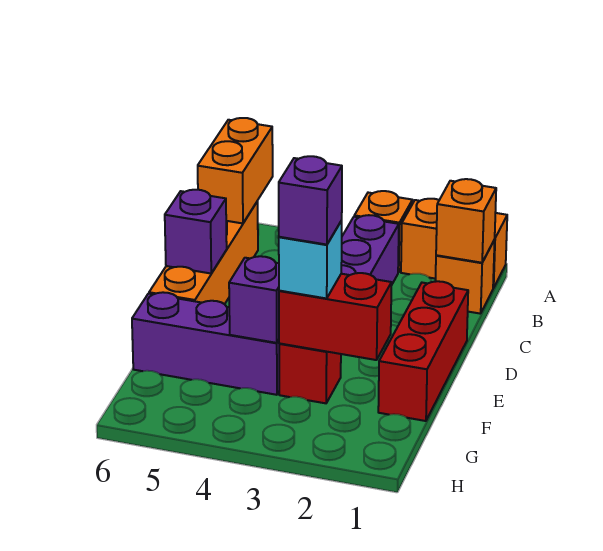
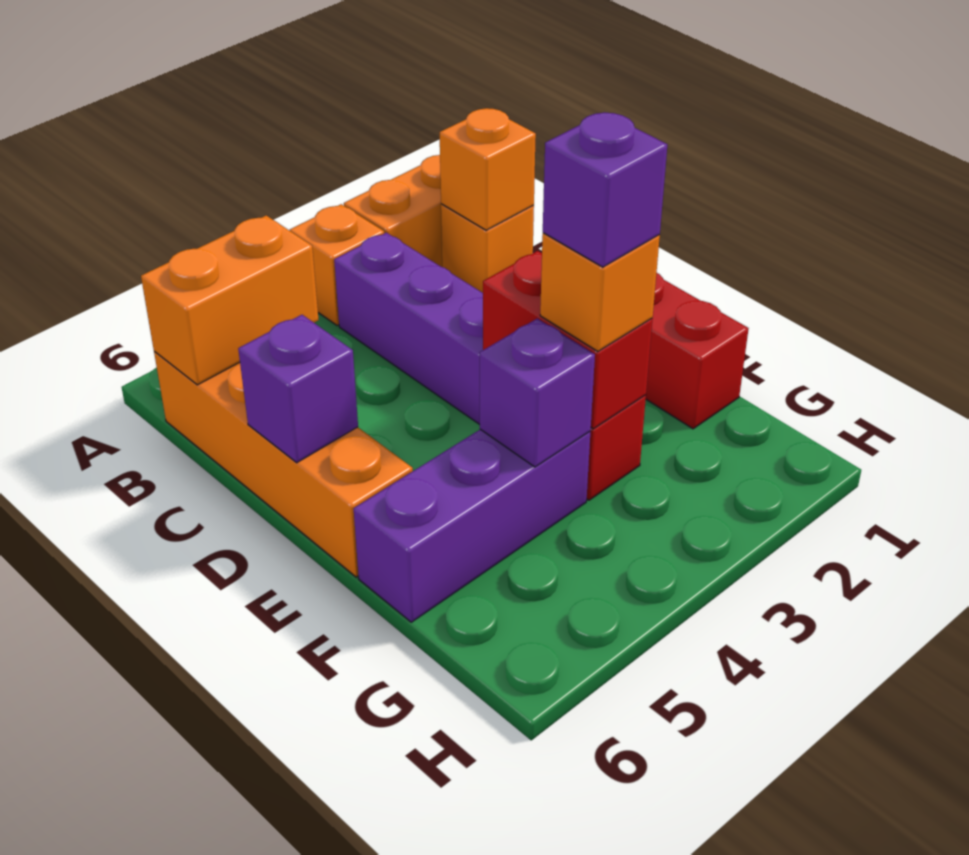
orange brick A6:B6 level 2 -> orange brick B5:B6 level 2
red brick F2:F3 level 2 -> red brick E3:F3 level 2
cyan brick F3 level 3 -> orange brick F3 level 3

